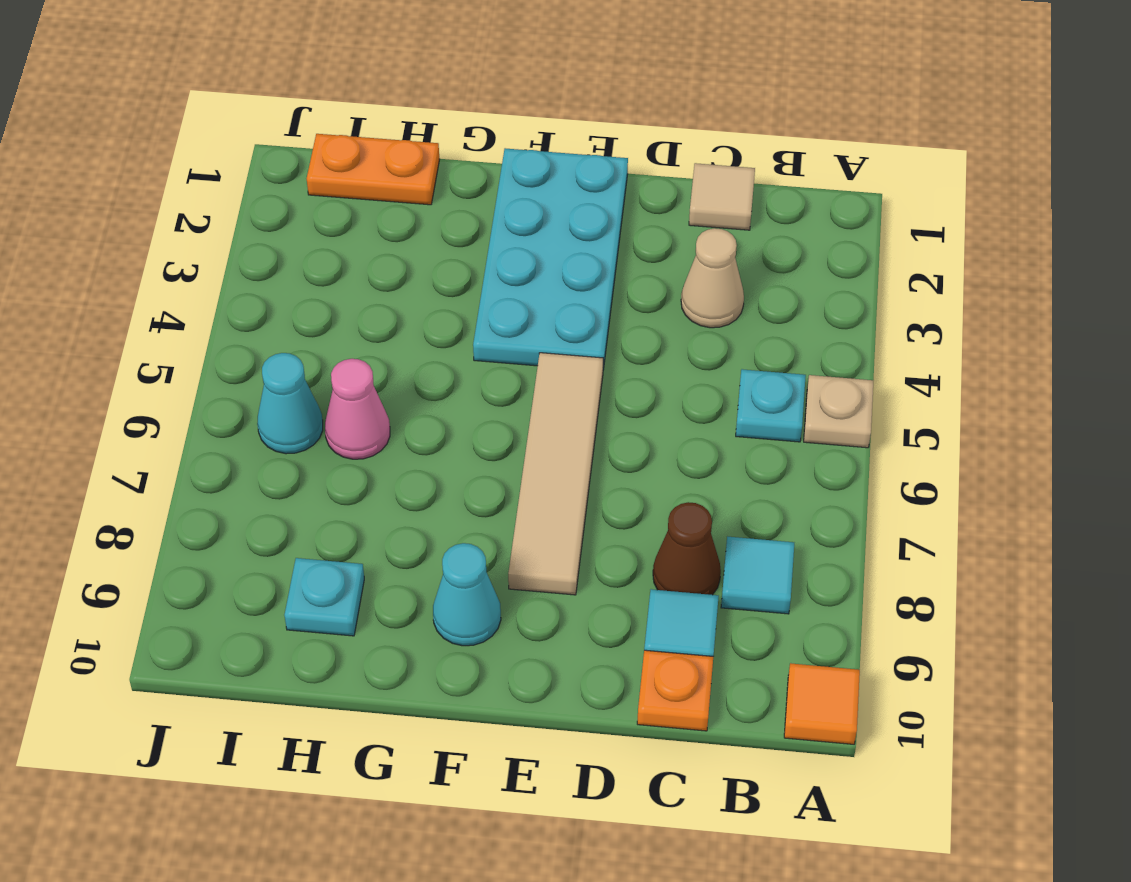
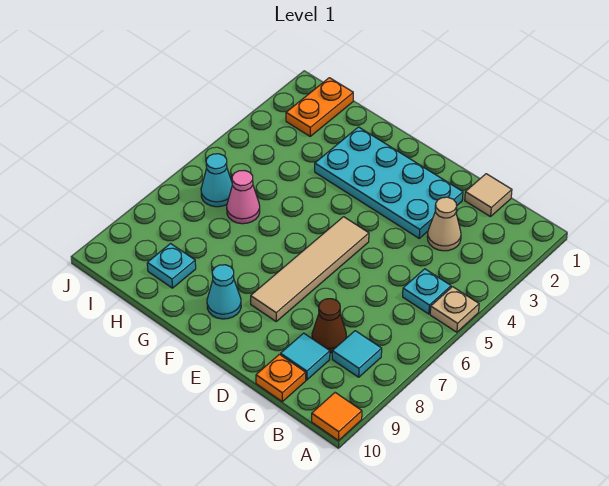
cyan plate E1:F4 level 1 -> cyan plate D2:G3 level 1
orange plate H1:I1 level 1 -> orange plate I1:I2 level 1

